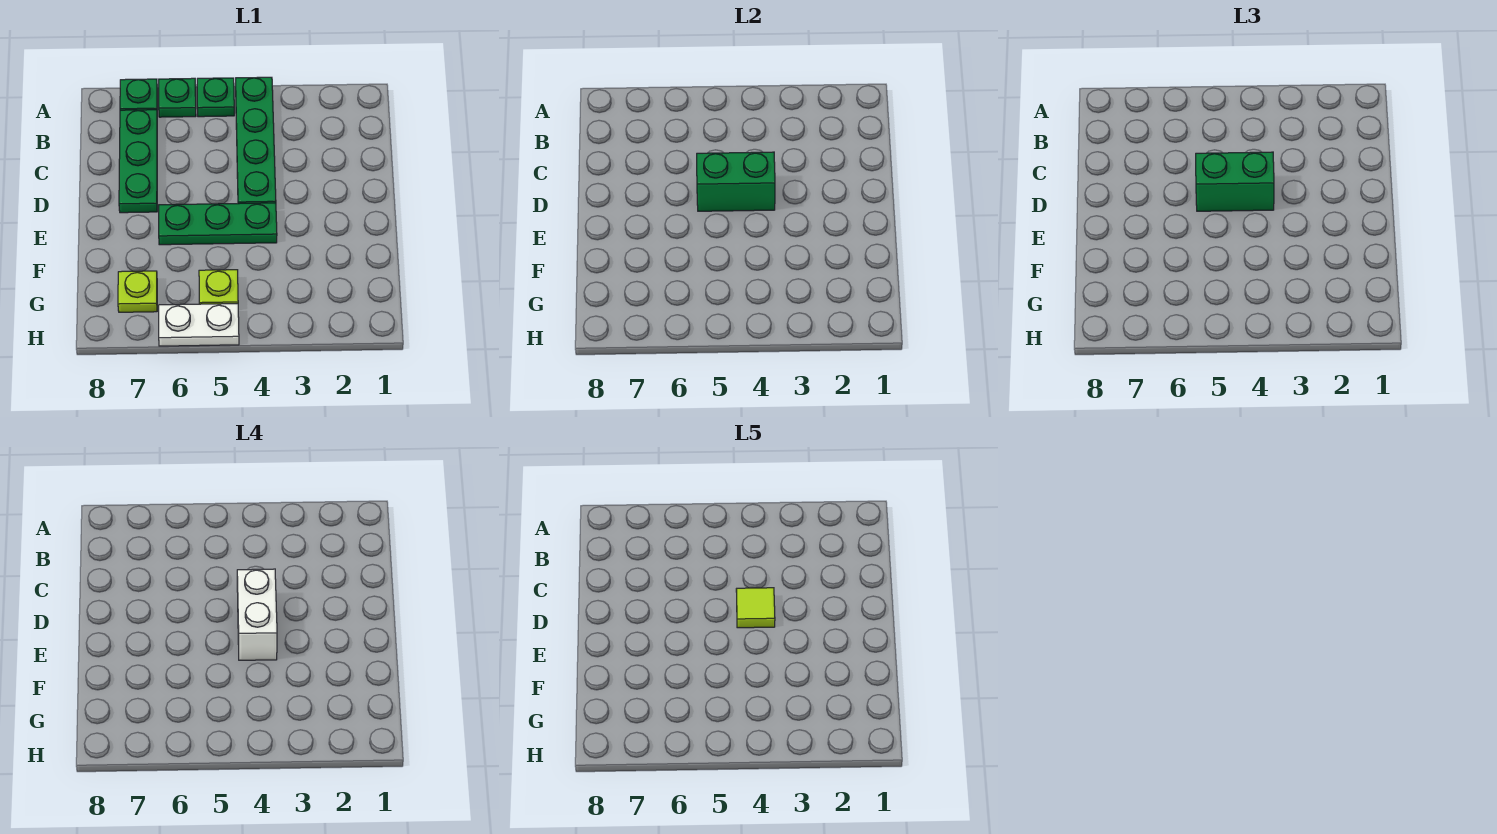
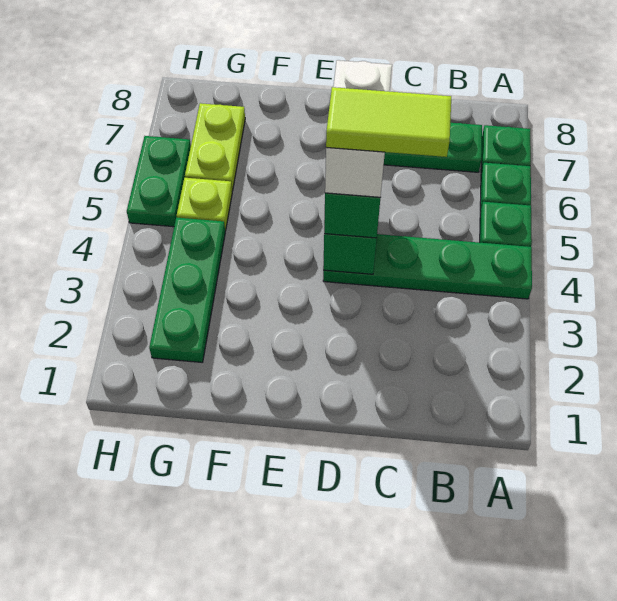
white brick D4:E4 level 4 -> white brick D4:D5 level 4
lime tile D4 level 5 -> lime tile C4:D4 level 5
green plate E4:E6 level 1 -> green plate G2:G4 level 1
lime plate G7 level 1 -> lime plate G6:G7 level 1
white plate H5:H6 level 1 -> green plate H5:H6 level 1

